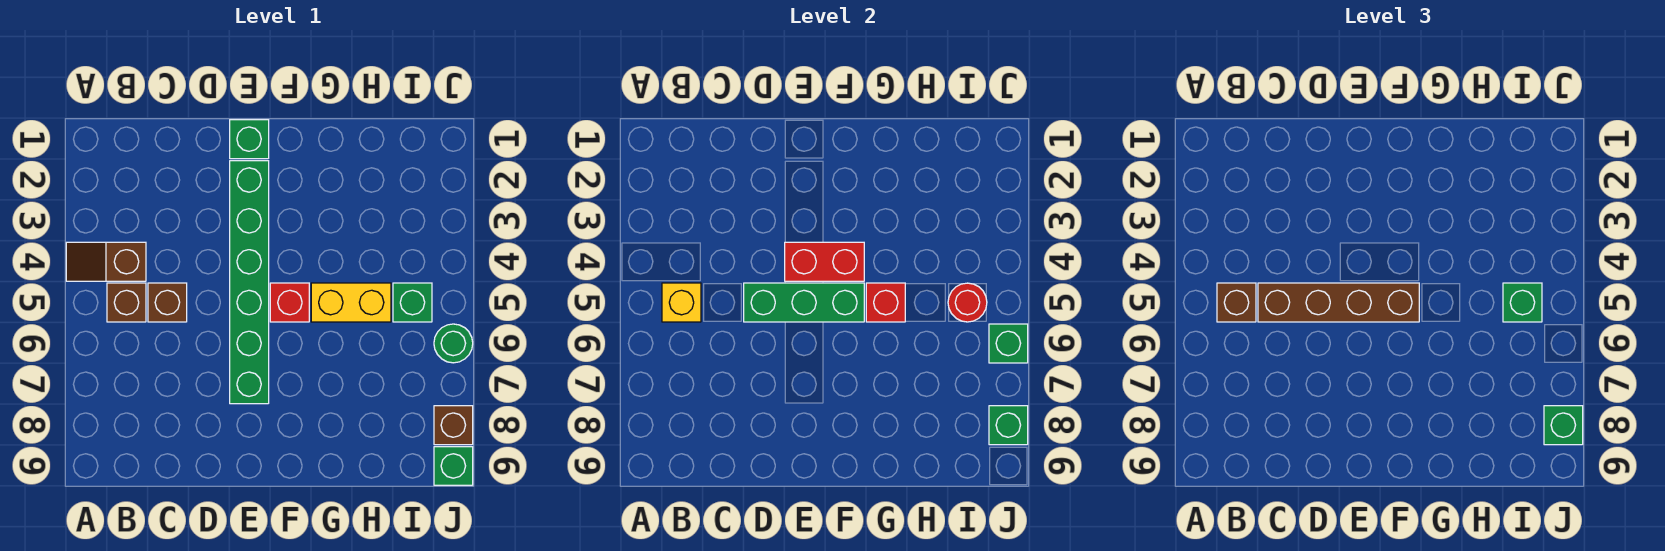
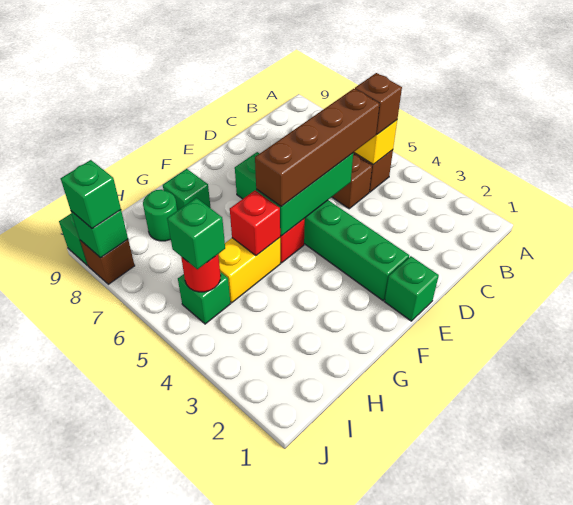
brown slope A4:B4 level 1 top B -> none
red brick E4:F4 level 2 -> none
green round brick J6 level 1 -> green round brick H8 level 1
green brick J6 level 2 -> green brick G8 level 1

